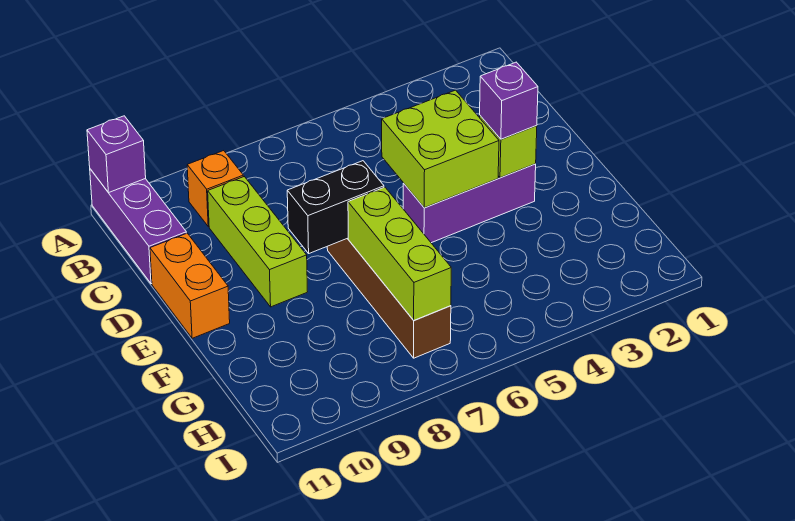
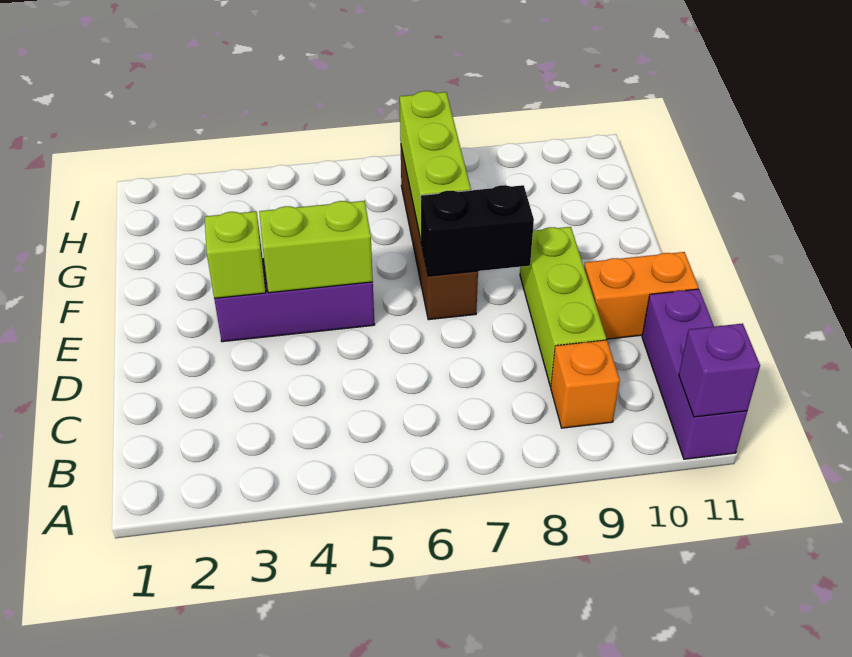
lime brick D4:E5 level 2 -> lime brick E4:E5 level 2
orange brick D11:E11 level 1 -> orange brick D10:D11 level 1
purple brick E3 level 3 -> none

